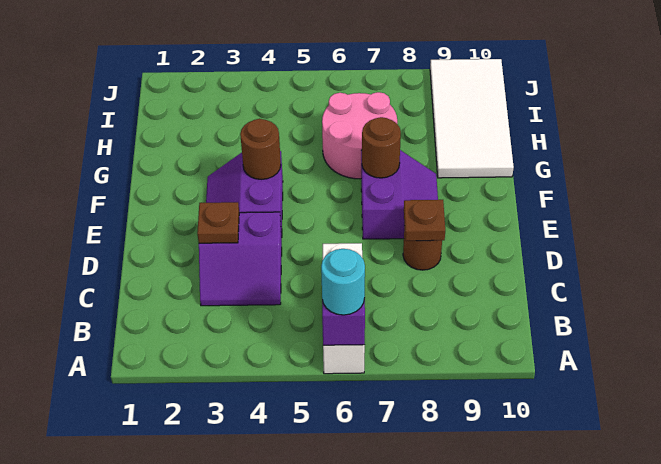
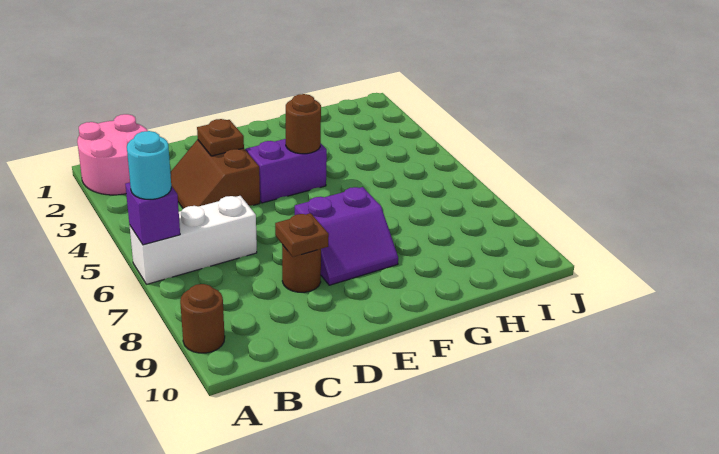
purple slope C3:D4 level 1 top D -> brown slope C3:D4 level 1 top D
brown round brick F7 level 2 -> brown round brick A9 level 1
pink round brick G6:H7 level 1 -> pink round brick A1:B2 level 1
white tile G9:J10 level 1 -> none

